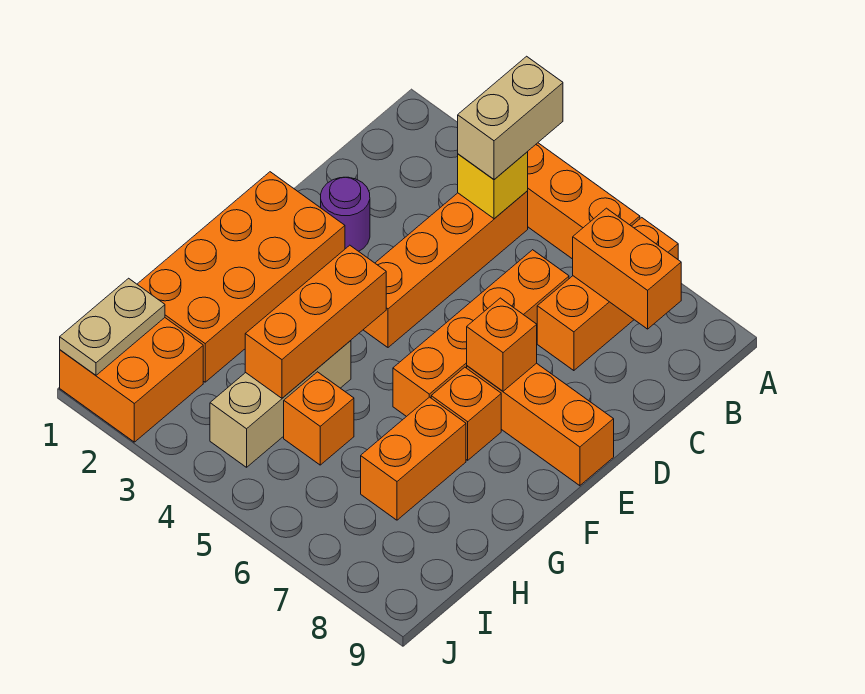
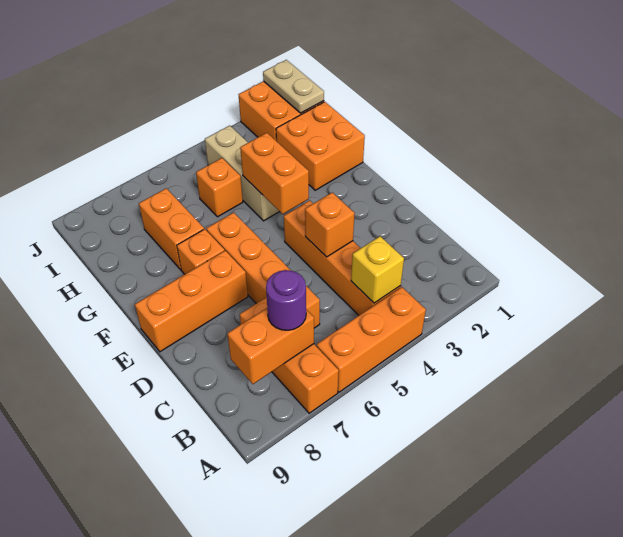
tan brick A4:B4 level 3 -> none
purple round brick D2 level 1 -> purple round brick B7 level 3
orange brick E1:H2 level 1 -> orange brick G1:H2 level 1
orange brick E7 level 2 -> orange brick D4 level 2
orange brick F4:H4 level 2 -> orange brick F4:G4 level 2

